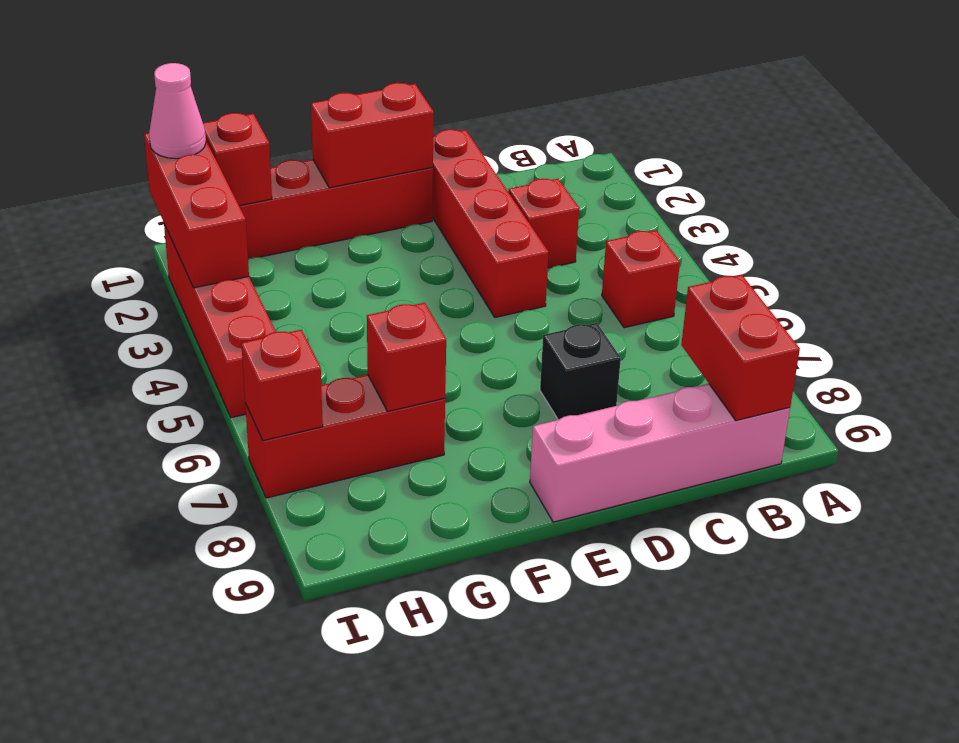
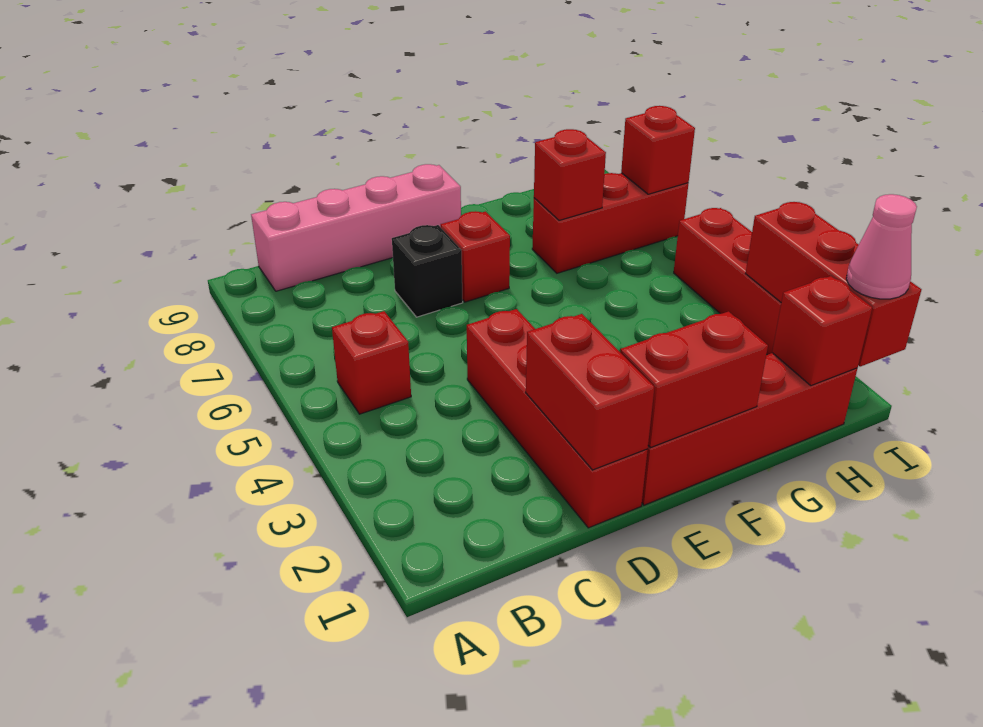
red brick B8:B9 level 2 -> red brick D1:D2 level 2
red brick C3 level 1 -> red brick E7 level 1

